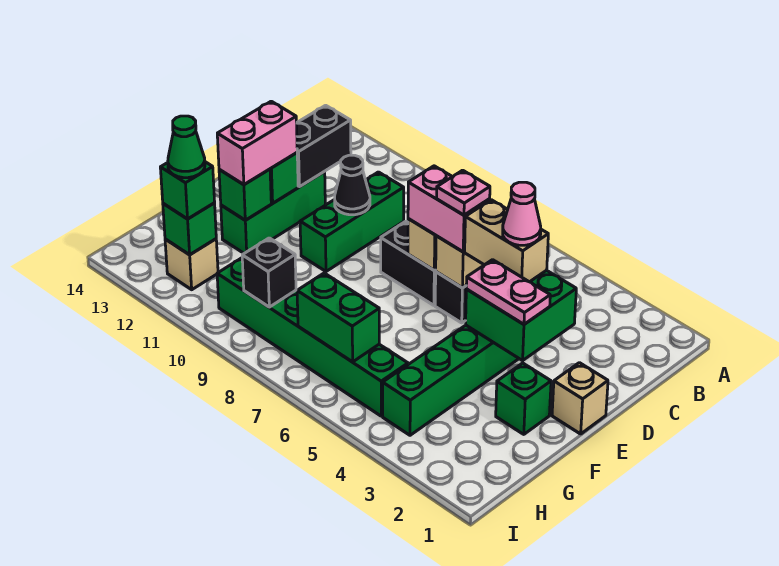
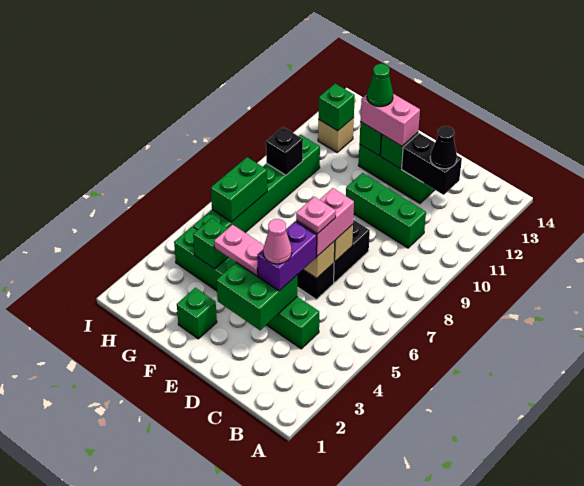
tan brick D4:D5 level 3 -> purple brick D4:D5 level 3
black cone D10 level 2 -> black cone C12 level 3
tan brick E1 level 1 -> none
pink plate E3:E4 level 3 -> pink plate E4:F4 level 3
green brick H12 level 3 -> green brick G4 level 2
green cone H12 level 4 -> green cone F12 level 4

